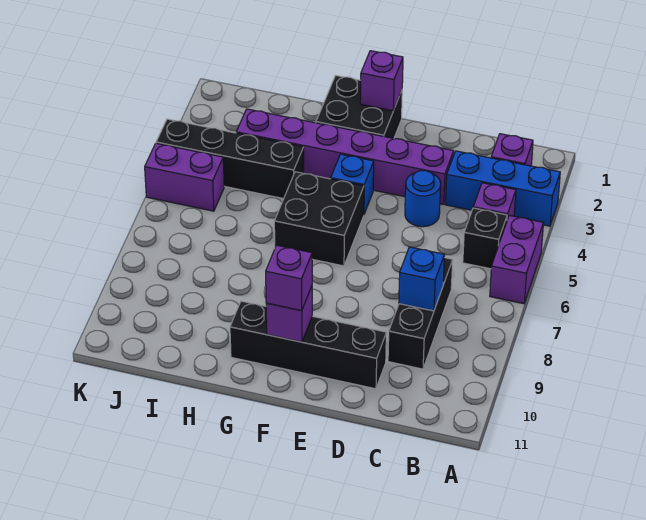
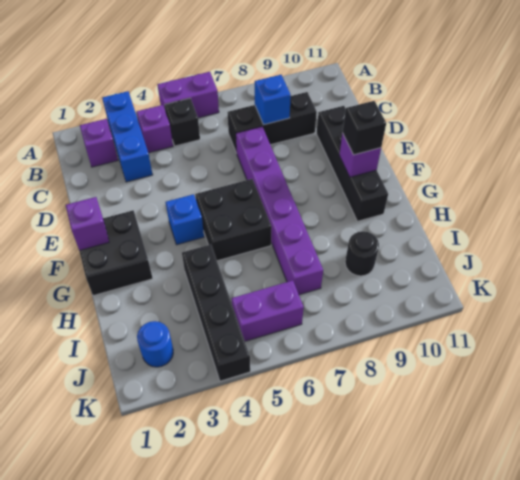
purple brick D3:I3 level 1 -> purple brick D7:I7 level 1
blue round brick D4 level 1 -> blue round brick J2 level 1
purple brick F10 level 3 -> black brick F10 level 3
none -> black round brick I9 level 1
purple brick J5:K5 level 1 -> purple brick J5:J6 level 1

